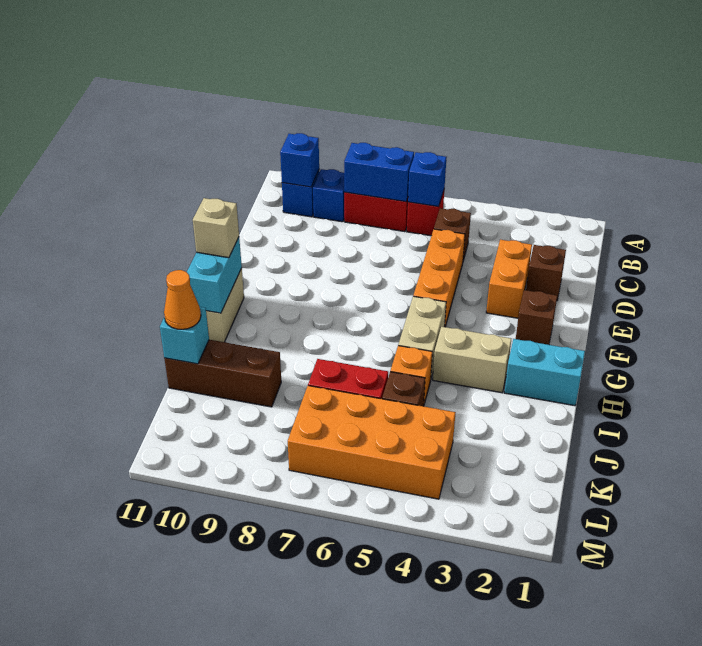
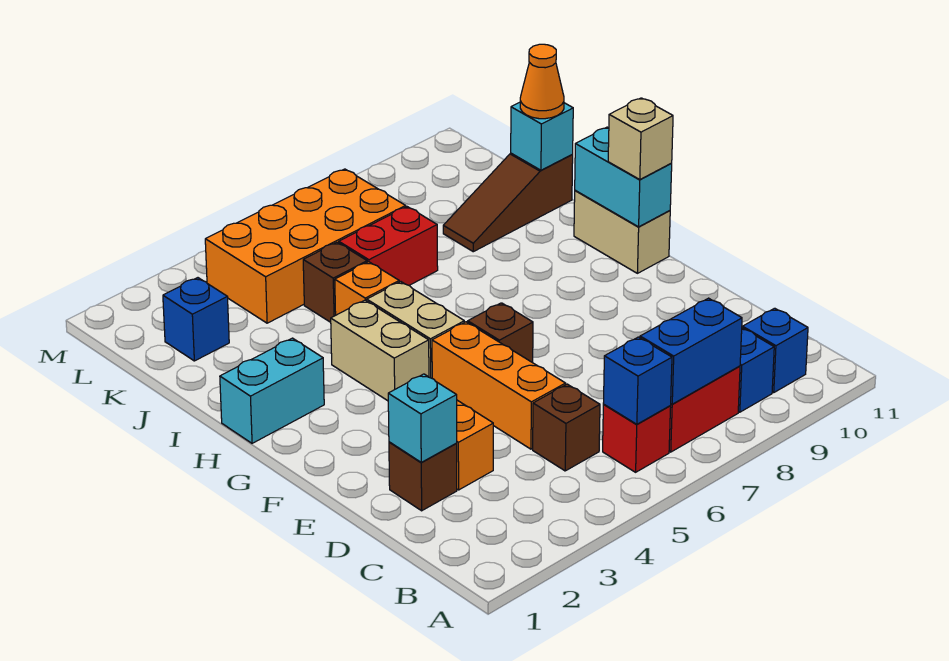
blue brick B10 level 2 -> blue brick K2 level 1
none -> cyan brick D2 level 2
brown brick F2 level 1 -> brown brick F6 level 1
tan brick H3:H4 level 1 -> tan brick G4:H4 level 1
brown brick J9:J11 level 1 -> brown slope J9:J11 level 1 top 11

